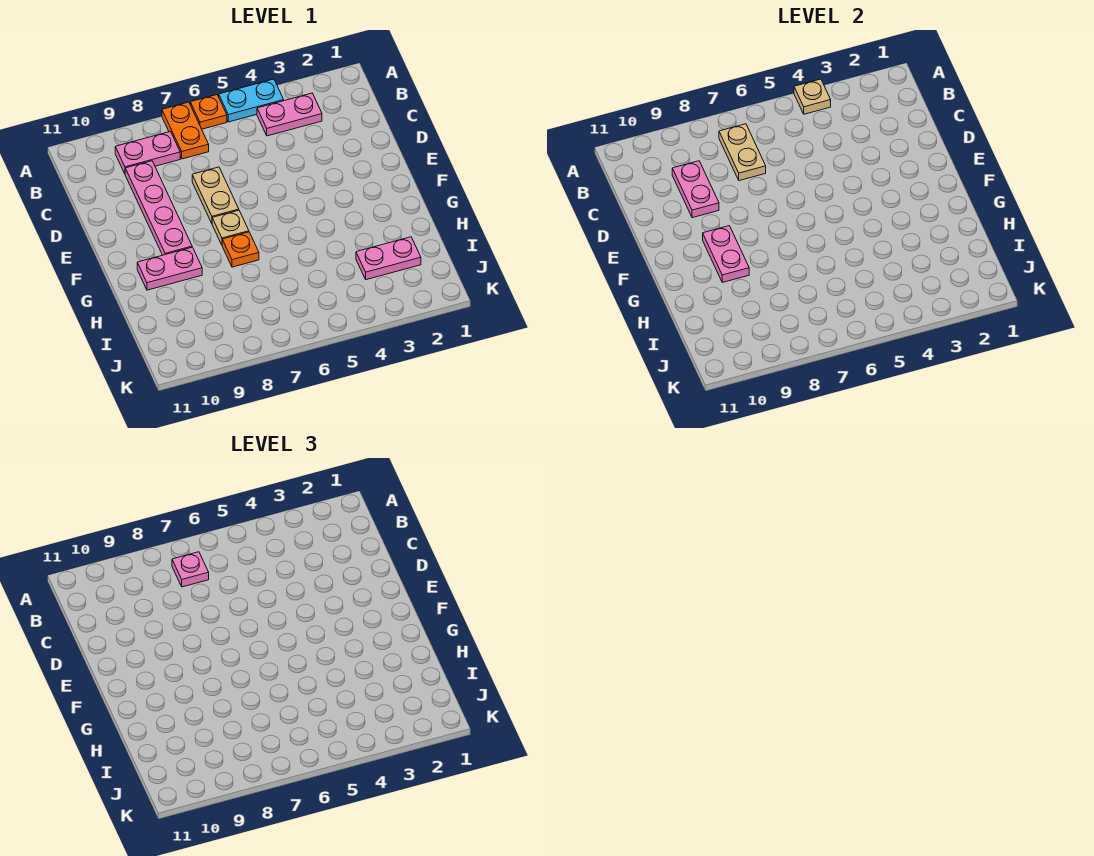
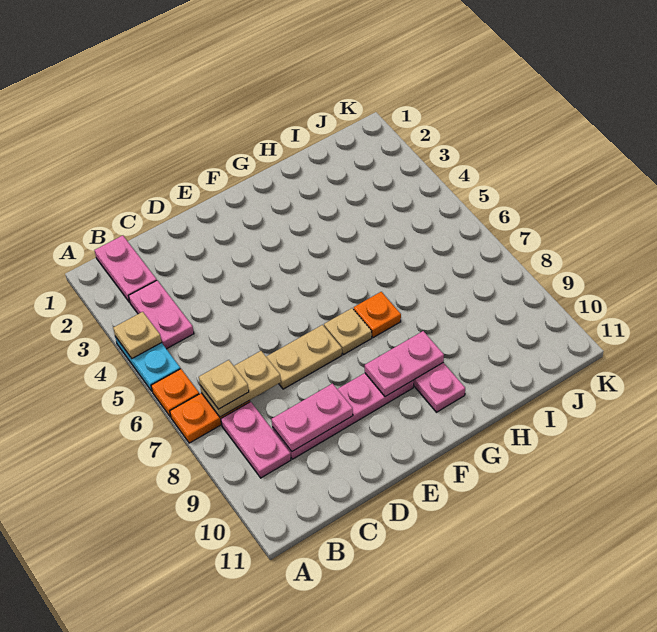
pink plate B7 level 3 -> tan plate B7 level 3
pink plate I2:I3 level 1 -> pink plate B1:B2 level 1

